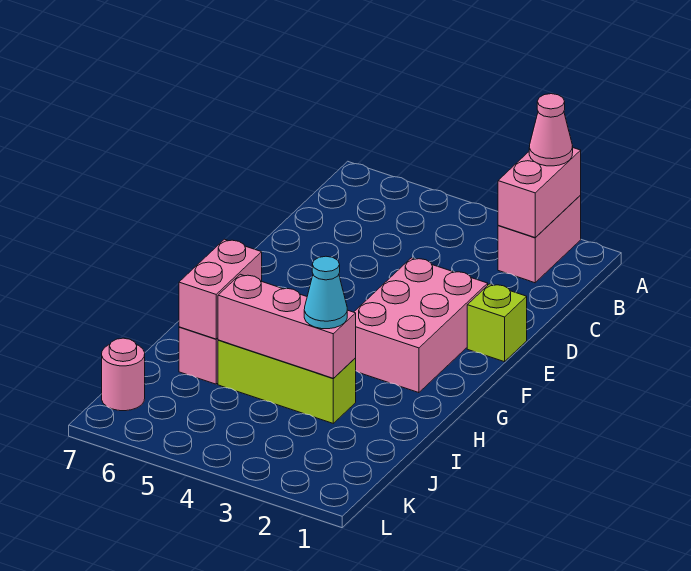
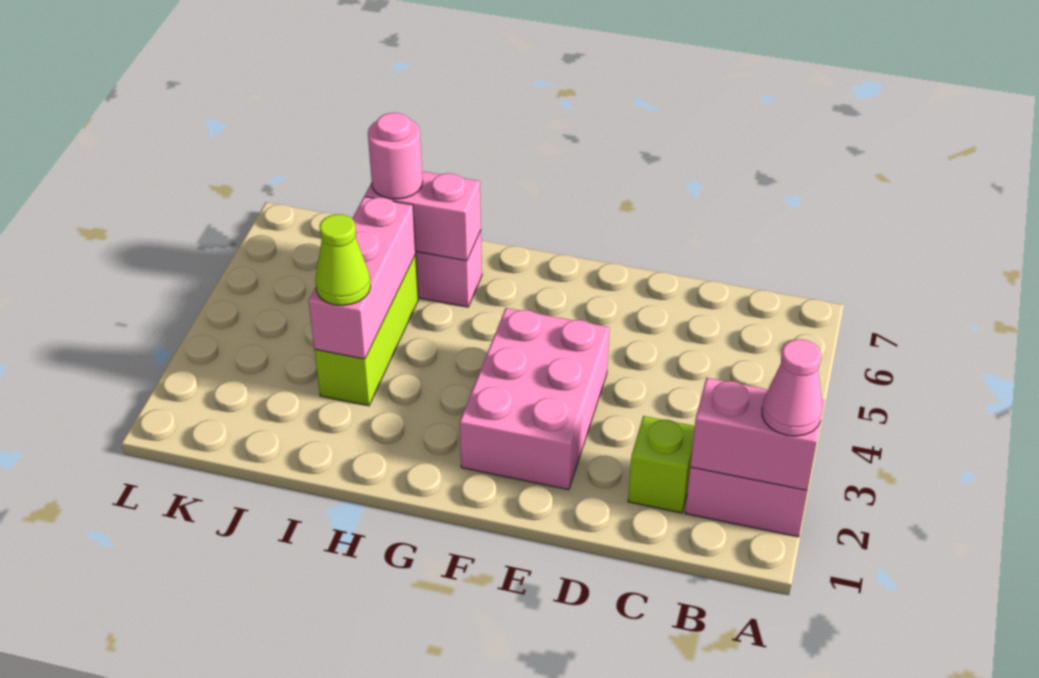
lime brick E1 level 1 -> lime brick C2 level 1
pink brick E2:G3 level 1 -> pink brick E2:F4 level 1
cyan cone I3 level 3 -> lime cone I3 level 3
pink round brick K7 level 1 -> pink round brick I6 level 3

